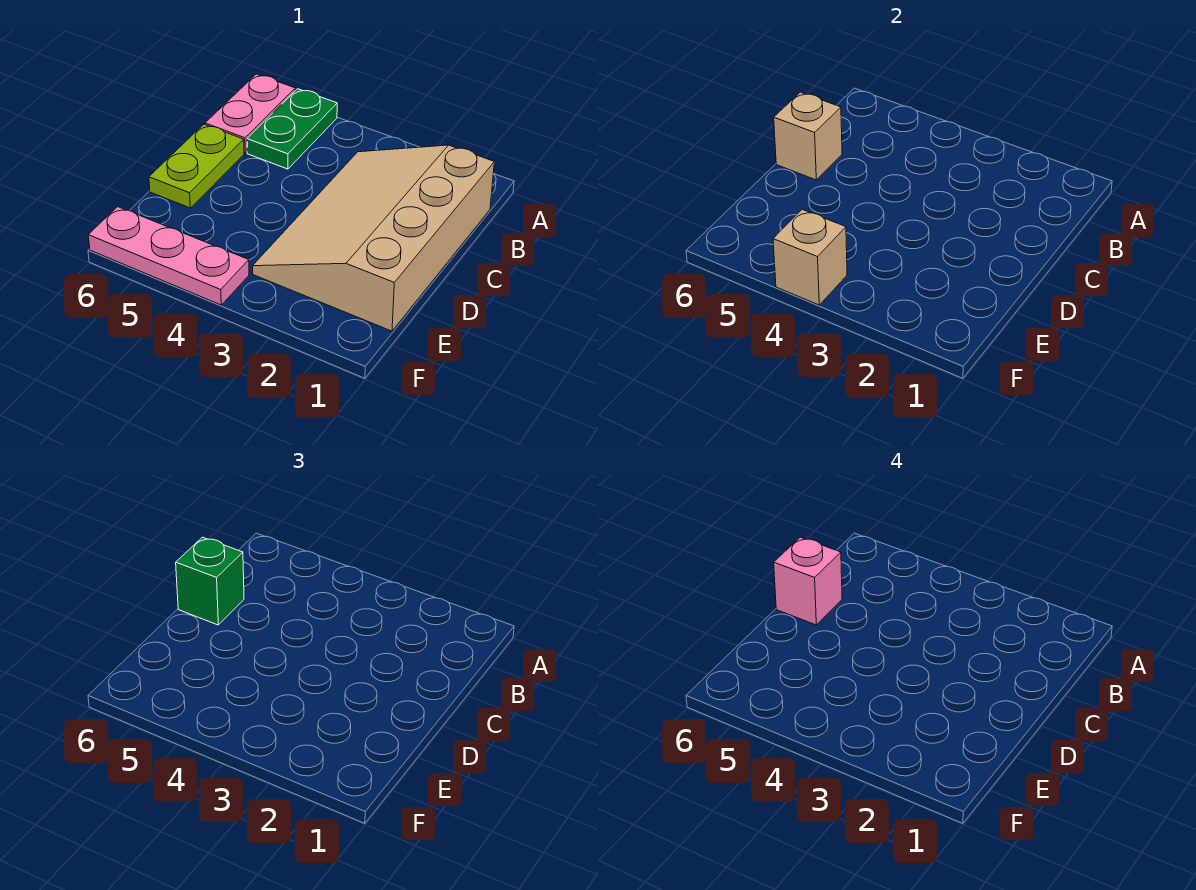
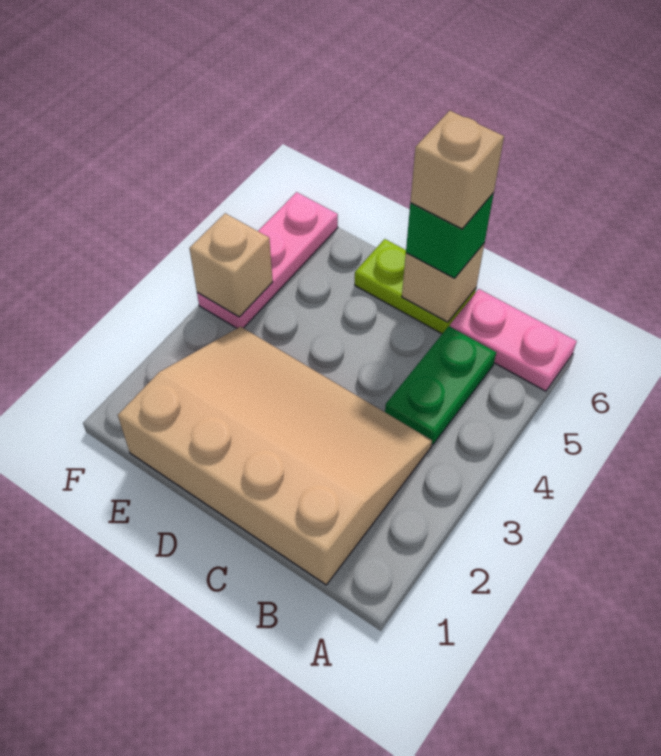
green plate A5:B5 level 1 -> green plate B4:B5 level 1
pink brick C6 level 4 -> tan brick C6 level 4

